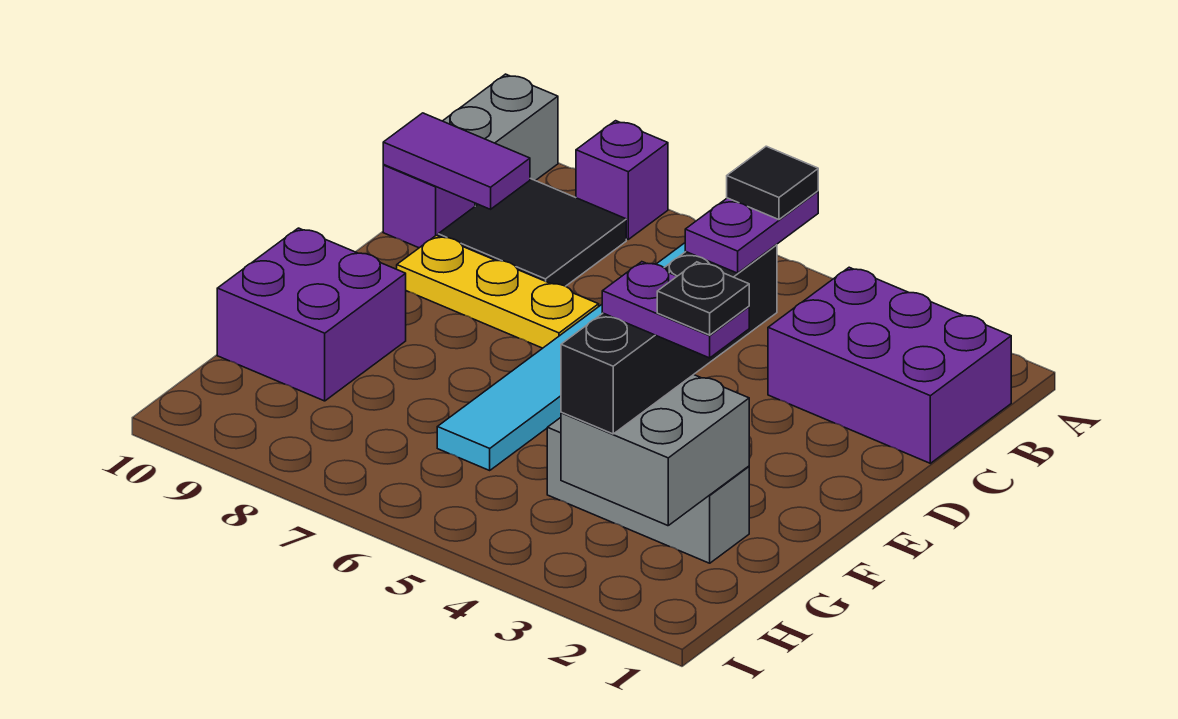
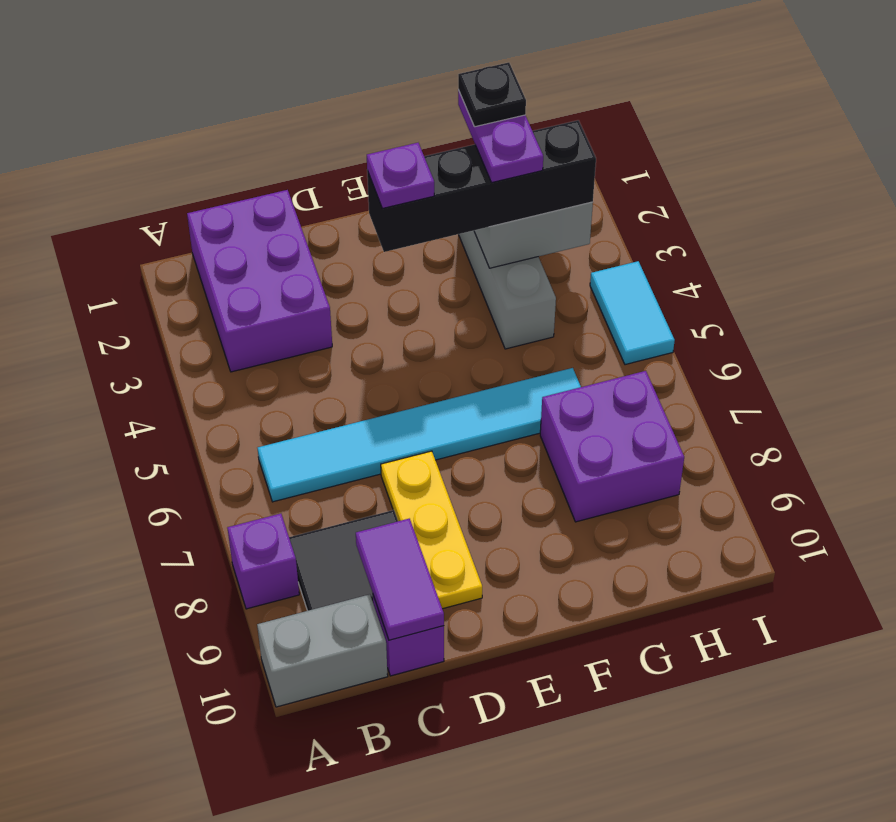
purple plate D3:E3 level 4 -> purple plate E3 level 4
black tile D3 level 5 -> none
purple brick F9:G10 level 1 -> purple brick G7:H8 level 1
none -> cyan tile I4:I5 level 1

